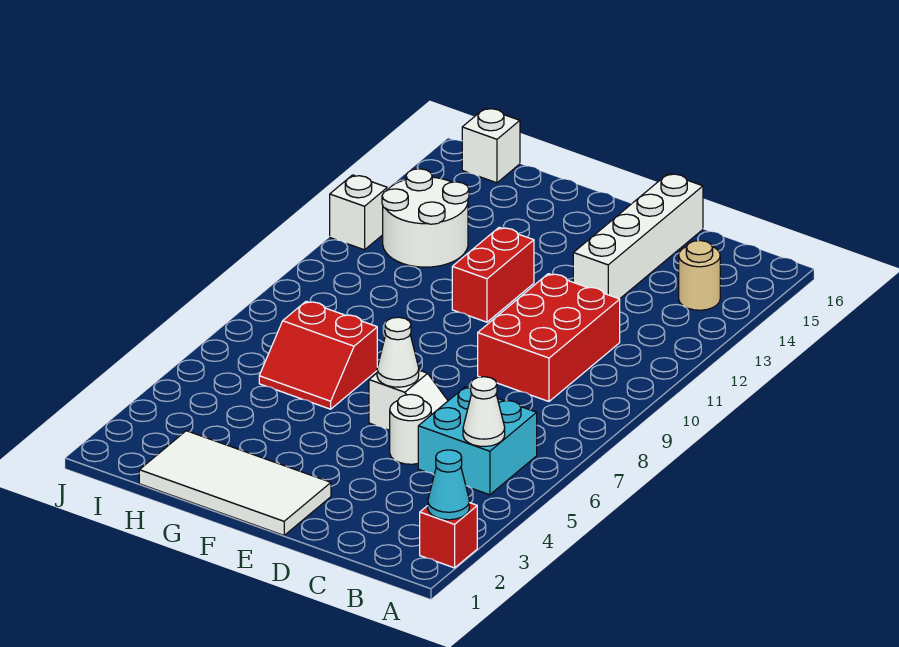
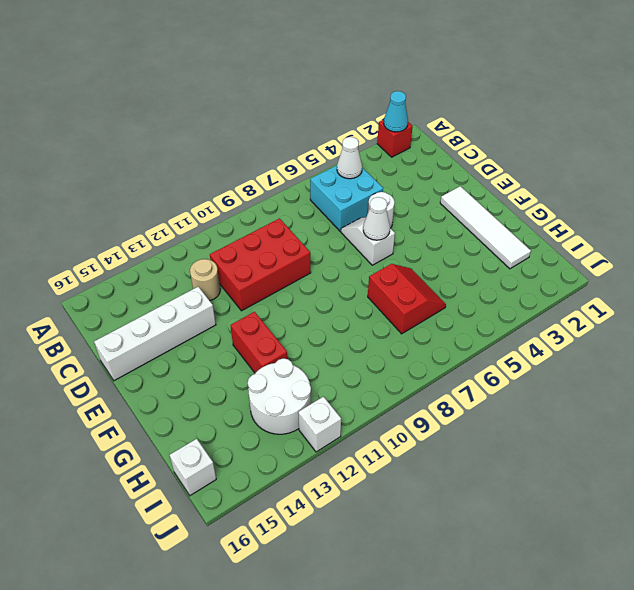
tan round brick B14 level 1 -> tan round brick C12 level 1
white tile E1:H2 level 1 -> white tile E2:H2 level 1
red brick F11:F12 level 1 -> red brick F12:G12 level 1

